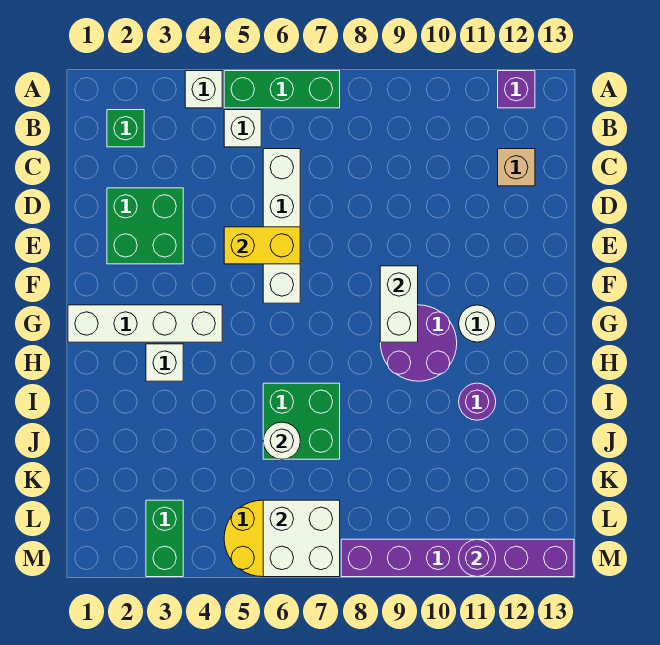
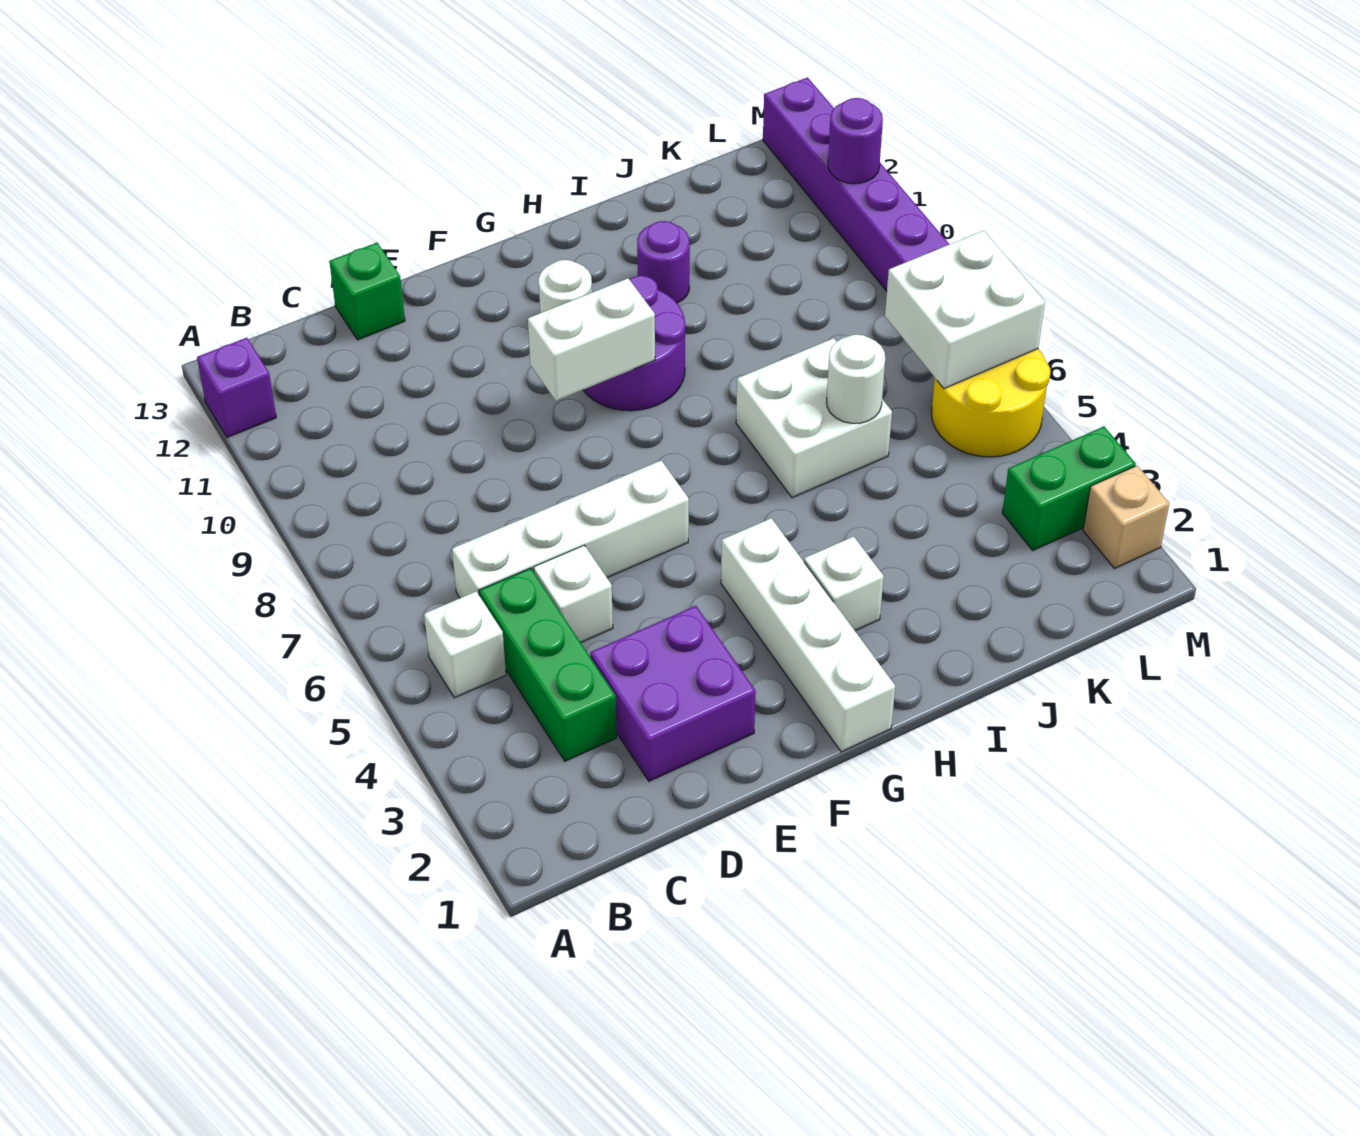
white brick A4 level 1 -> white brick D5 level 1
green brick A5:A7 level 1 -> green brick C3:C5 level 1
green brick B2 level 1 -> green brick D13 level 1
tan brick C12 level 1 -> tan brick M2 level 1
green brick D2:E3 level 1 -> purple brick D2:E3 level 1
yellow brick E5:E6 level 2 -> none
green brick I6:J7 level 1 -> white brick I6:J7 level 1

